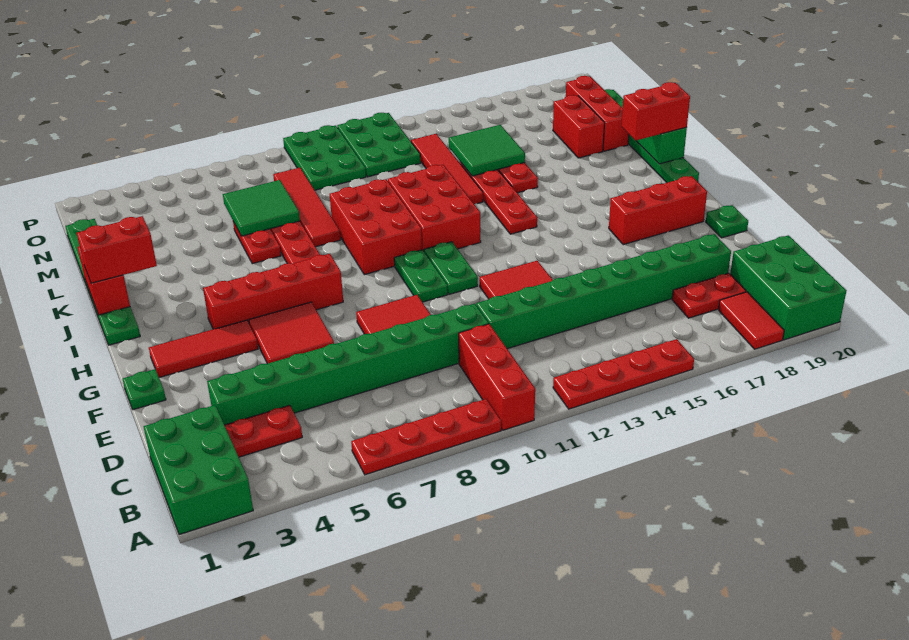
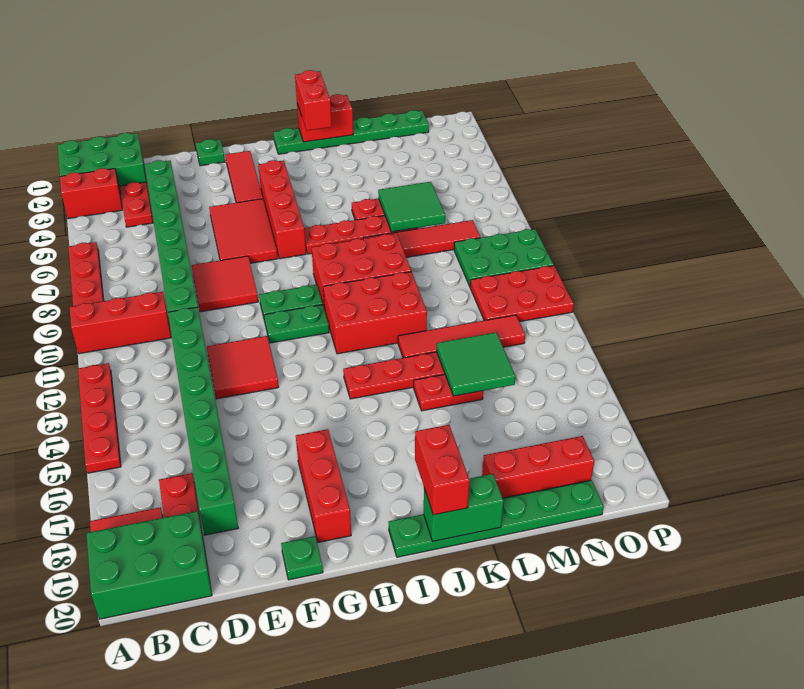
red tile F5:G6 level 1 -> red tile F5:G7 level 1
red brick L18:M18 level 1 -> red brick A3:B3 level 1
green plate N11:P12 level 1 -> red plate N11:P12 level 1

